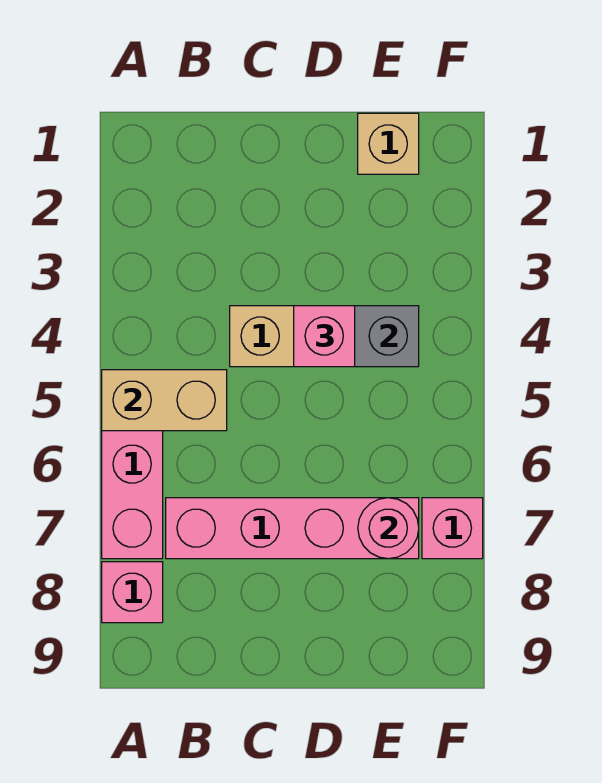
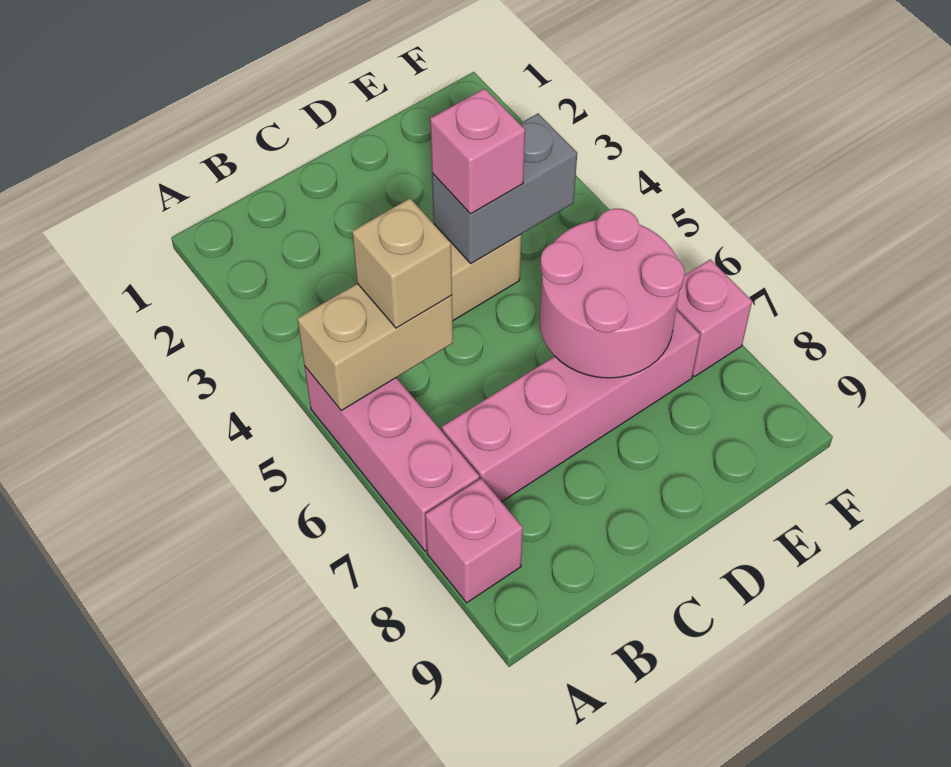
tan brick E1 level 1 -> tan brick B5 level 3
pink round brick E7 level 2 -> pink round brick D6:E7 level 2

